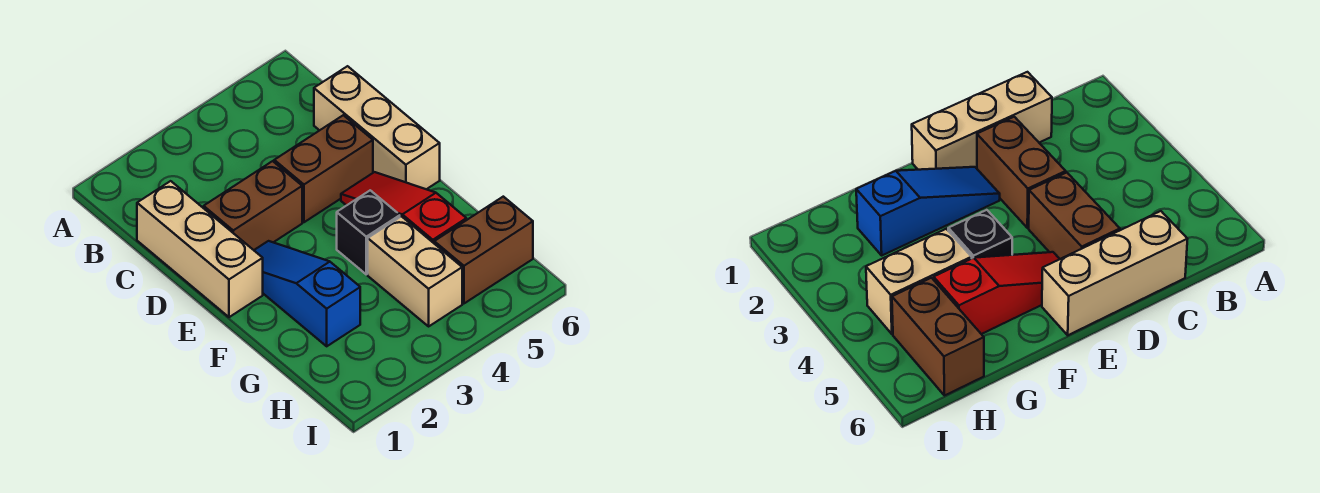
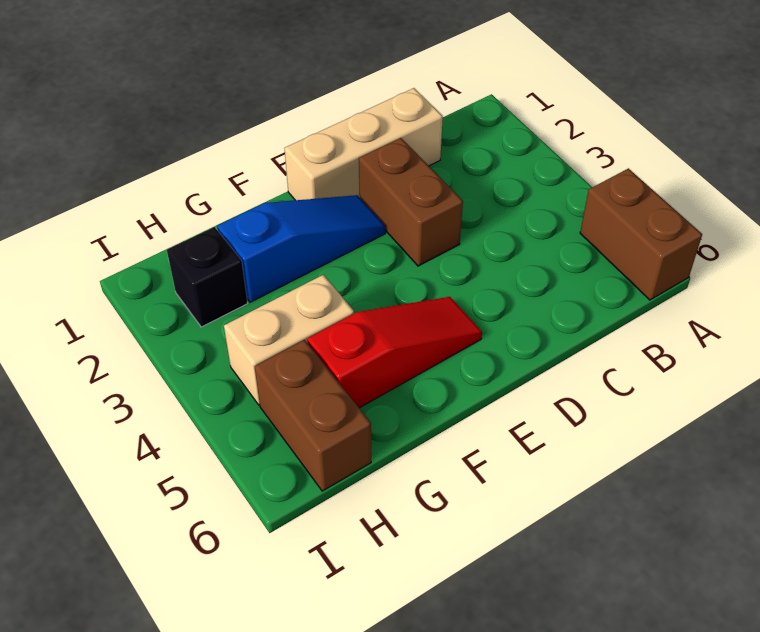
tan brick C6:E6 level 1 -> none
brown brick D4:D5 level 1 -> brown brick A5:A6 level 1
black brick F4 level 1 -> black brick H2 level 1

